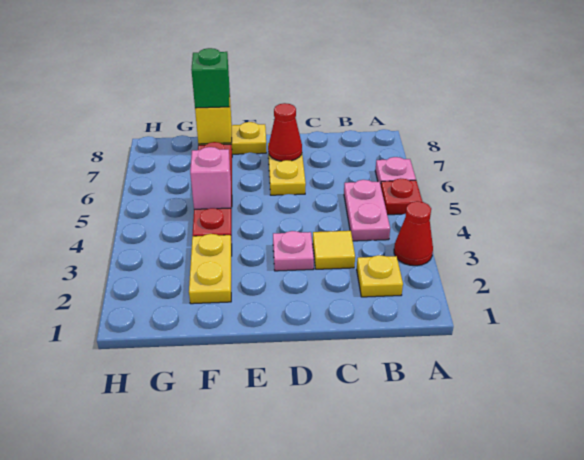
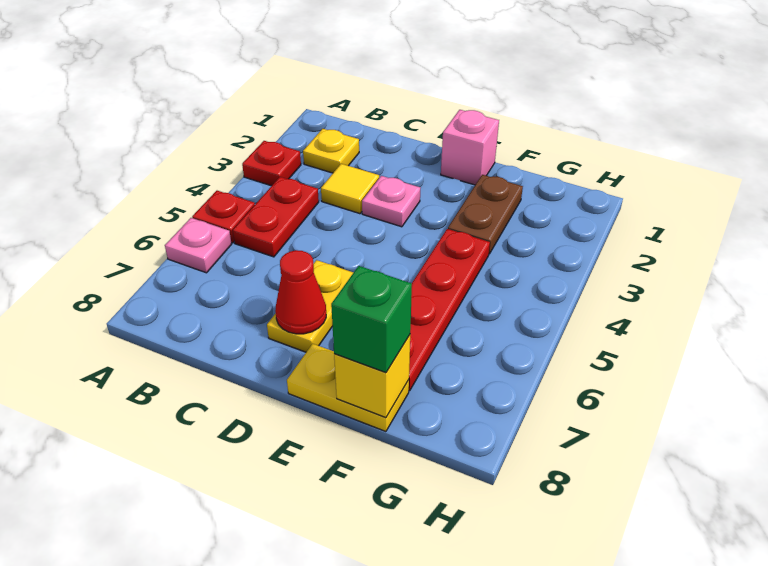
red cone A3 level 1 -> red plate A3 level 1
pink plate B4:B5 level 1 -> red plate B4:B5 level 1
yellow plate F2:F3 level 1 -> brown plate F2:F3 level 1
pink brick F5 level 2 -> pink brick E1 level 1

